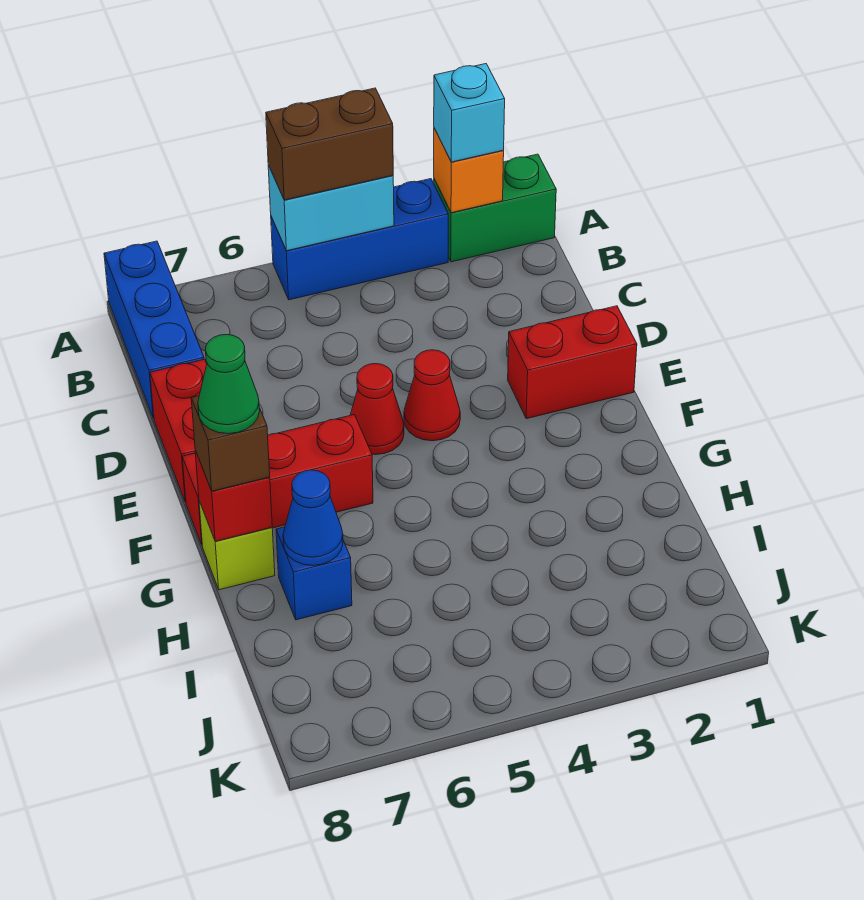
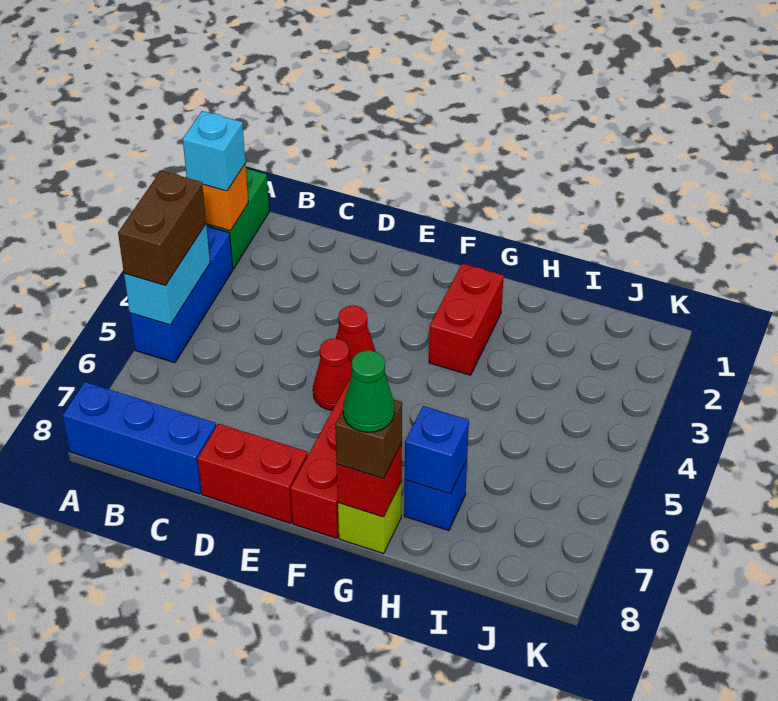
red brick E1:E2 level 1 -> red brick G2:G3 level 1
blue cone H7 level 2 -> blue brick H7 level 2

